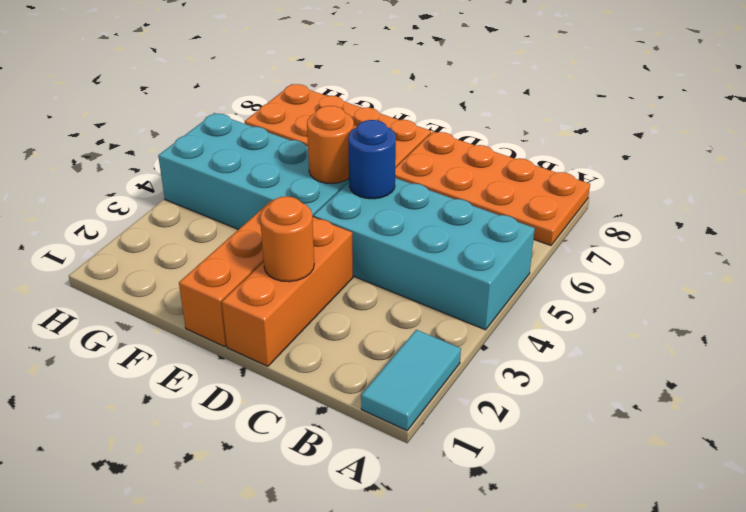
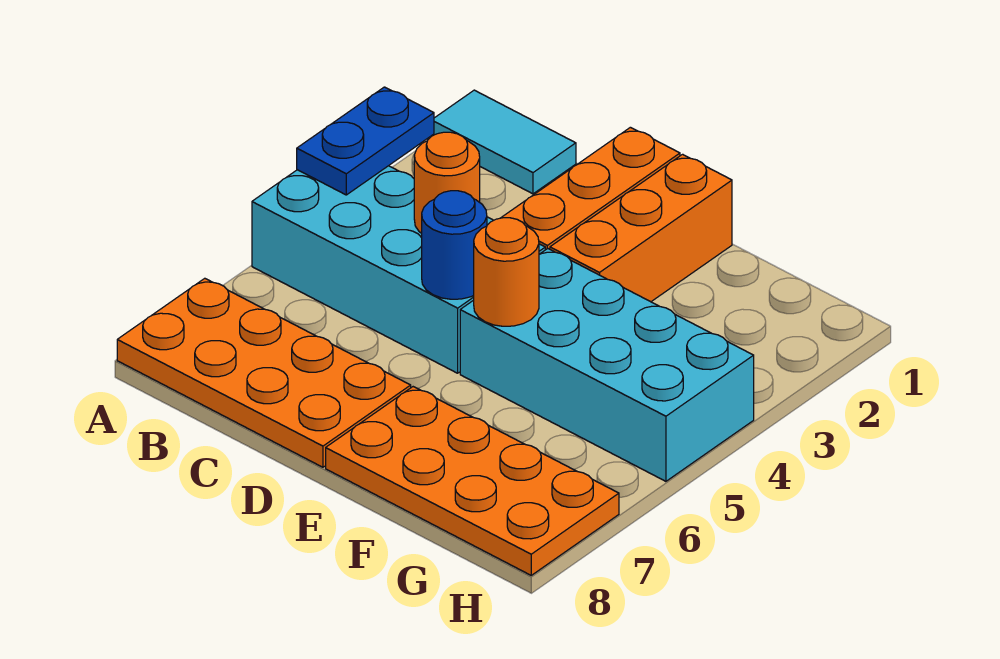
cyan tile A1:A2 level 1 -> cyan tile A1:B1 level 1
none -> blue plate A3:A4 level 2
orange round brick D2 level 2 -> orange round brick C4 level 2

